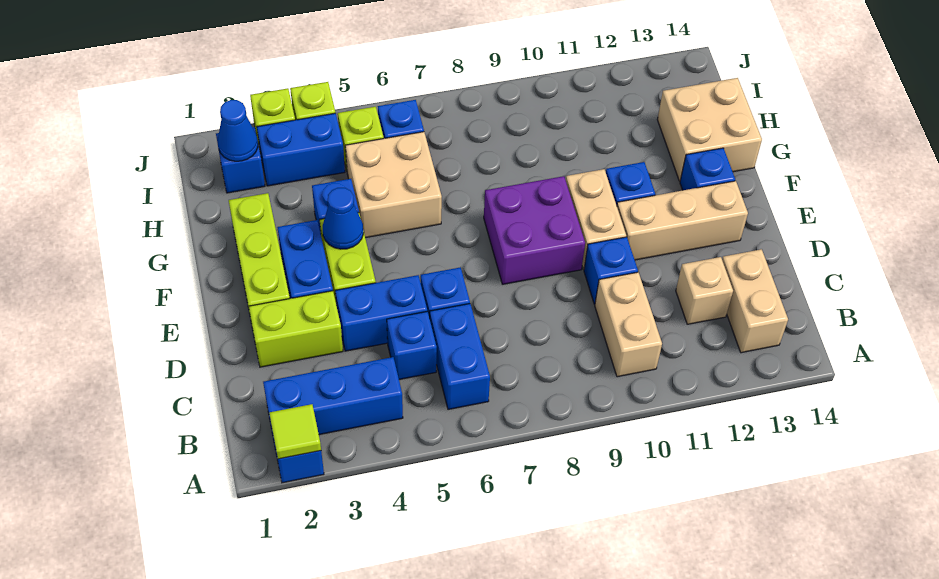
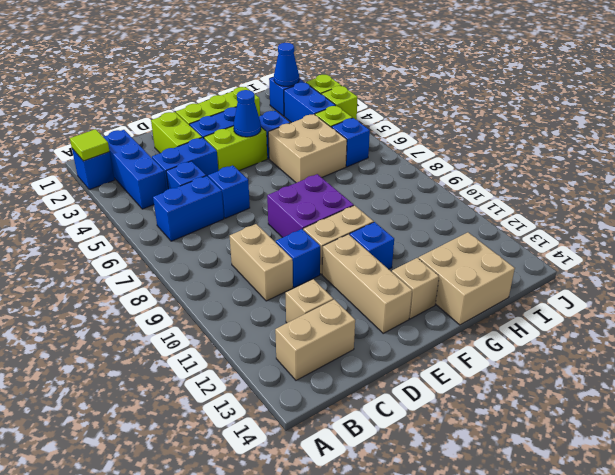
tan brick B10:C10 level 1 -> tan brick C9:C10 level 1
blue brick D4:D5 level 1 -> blue brick C4:D4 level 1
blue brick F13 level 1 -> tan brick F13 level 1

